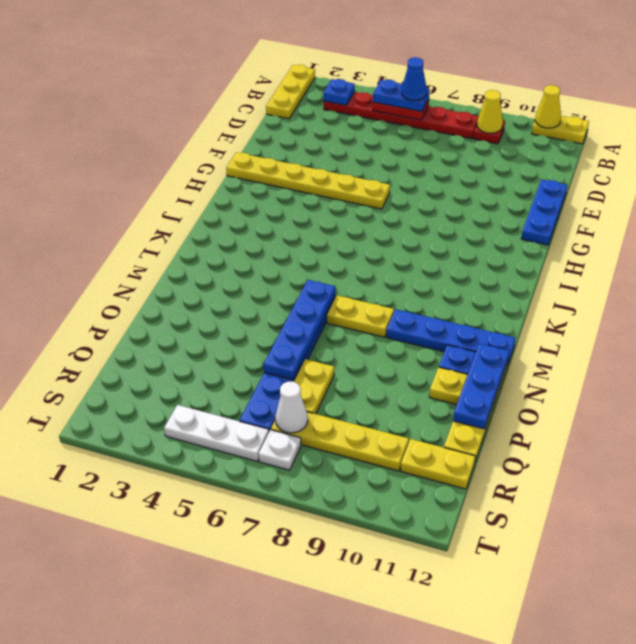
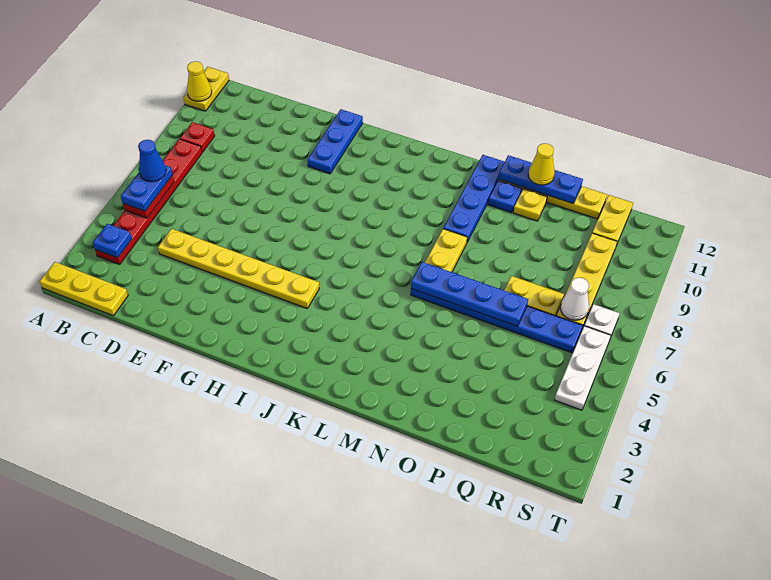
yellow cone B9 level 2 -> yellow cone O12 level 3
blue plate E12:G12 level 1 -> blue plate G10:G12 level 1
yellow plate G1:G6 level 1 -> yellow plate D4:I4 level 1

